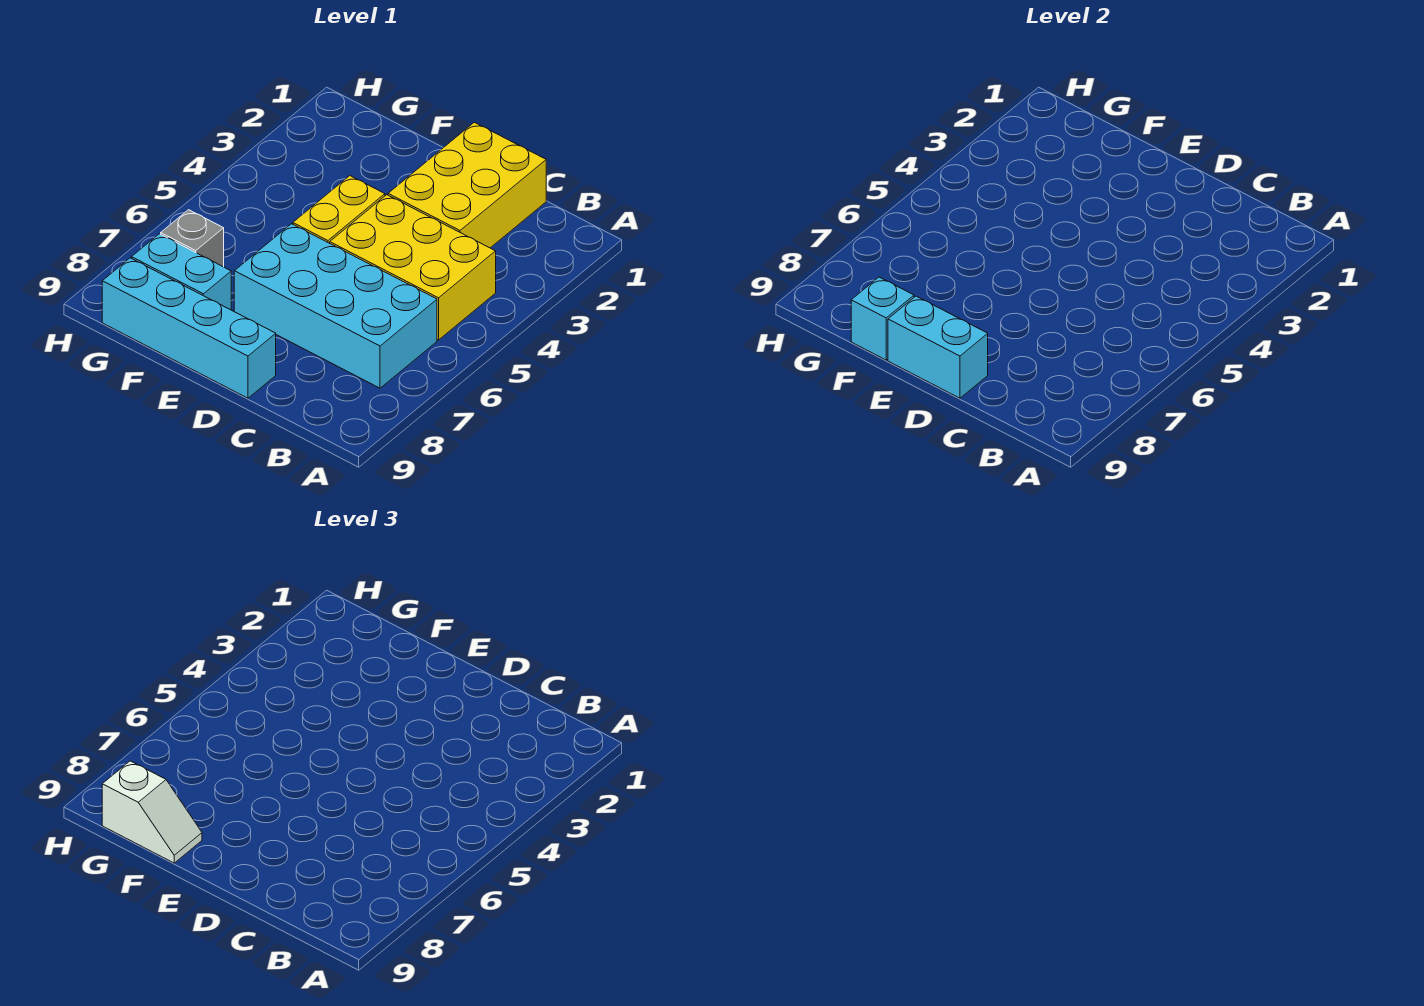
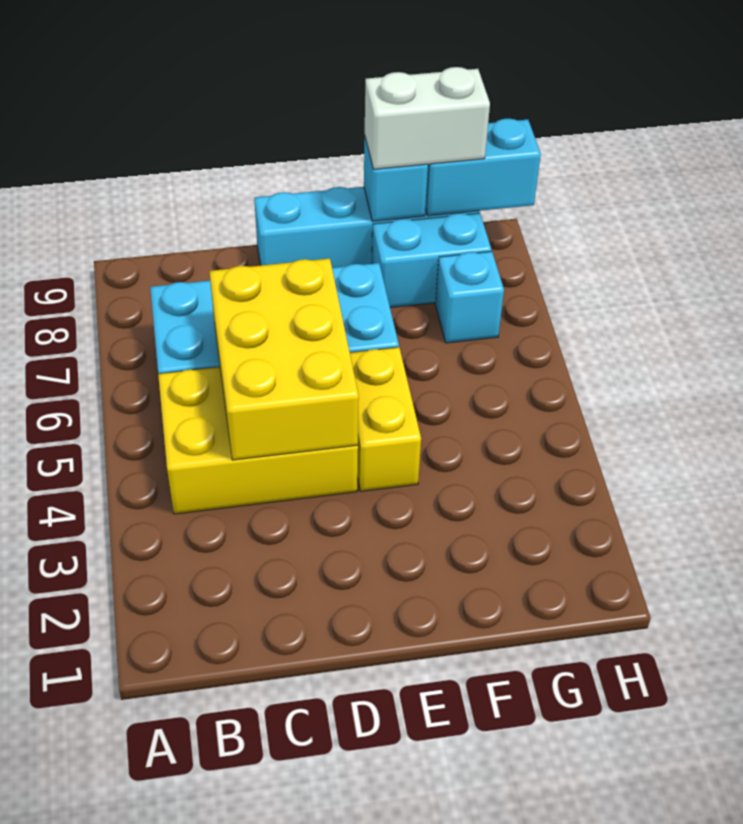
yellow brick C1:D3 level 1 -> yellow brick C4:D6 level 2
cyan brick D9:E9 level 2 -> cyan brick G9:H9 level 2
white slope F9:G9 level 3 top G -> white brick F9:G9 level 3
grey brick G7 level 1 -> cyan brick G7 level 1

